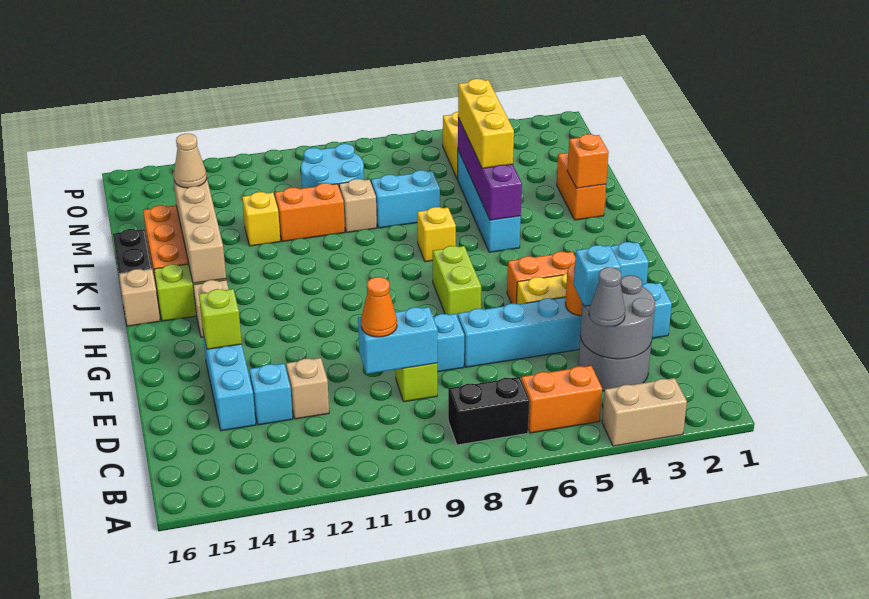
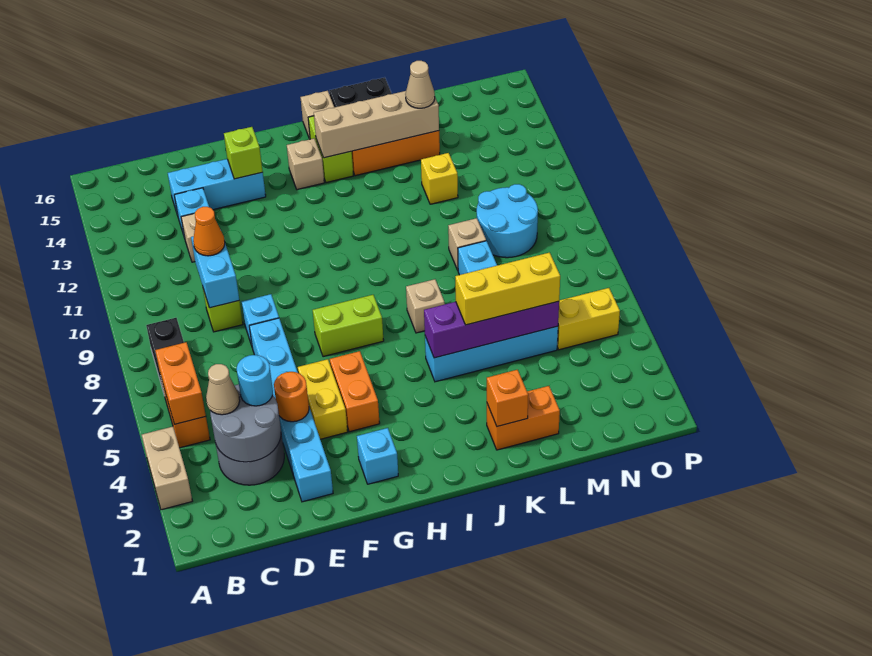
grey cone C4 level 3 -> tan cone C4 level 3
cyan brick D4 level 3 -> cyan round brick D4 level 3
yellow brick J7 level 1 -> tan brick J7 level 1
orange brick L10:L11 level 1 -> orange brick B5:B6 level 2

